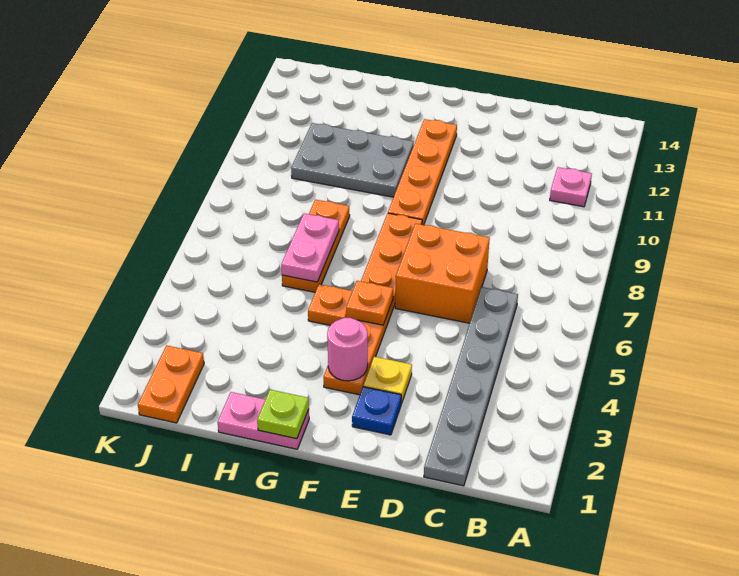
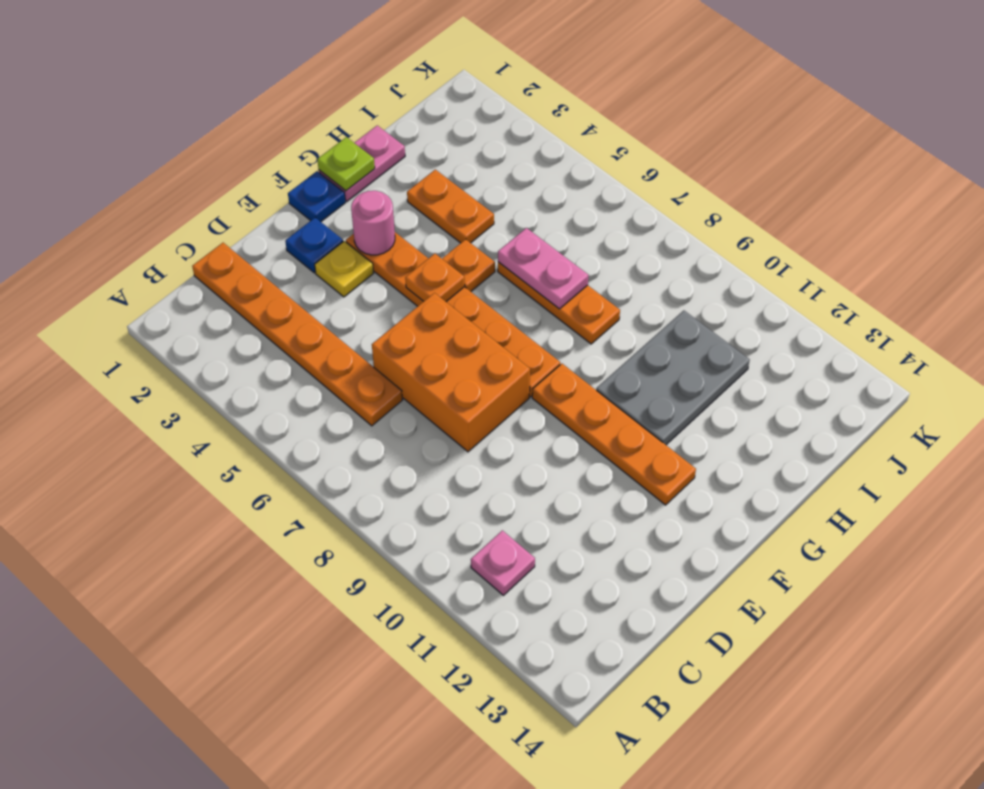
grey plate C1:C6 level 1 -> orange plate C1:C6 level 1
orange brick D6:E7 level 1 -> orange brick D6:E8 level 1
none -> blue plate F1 level 1
orange plate J1:J2 level 1 -> orange plate H3:H4 level 1

